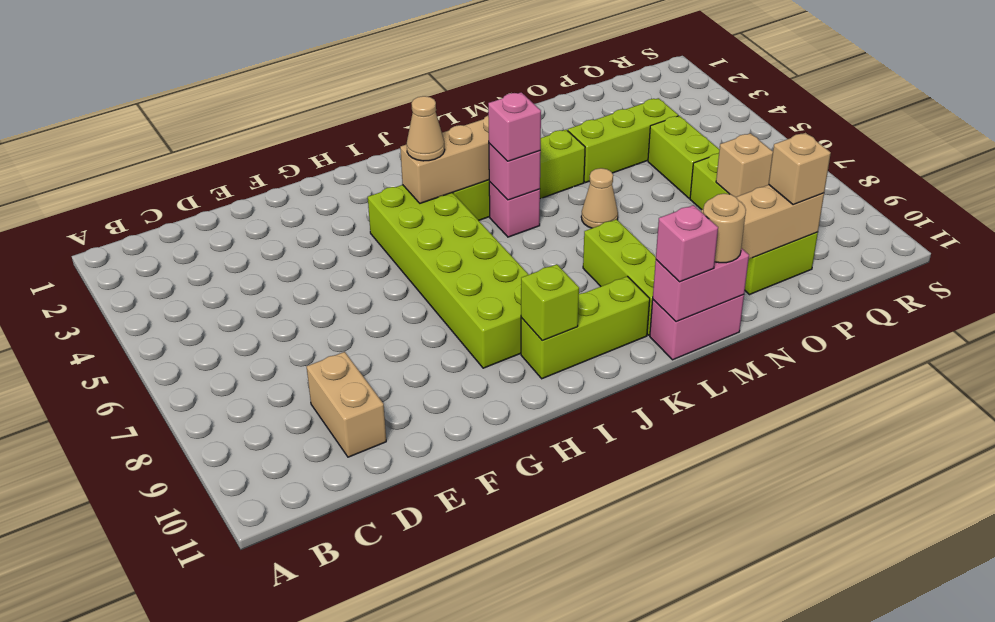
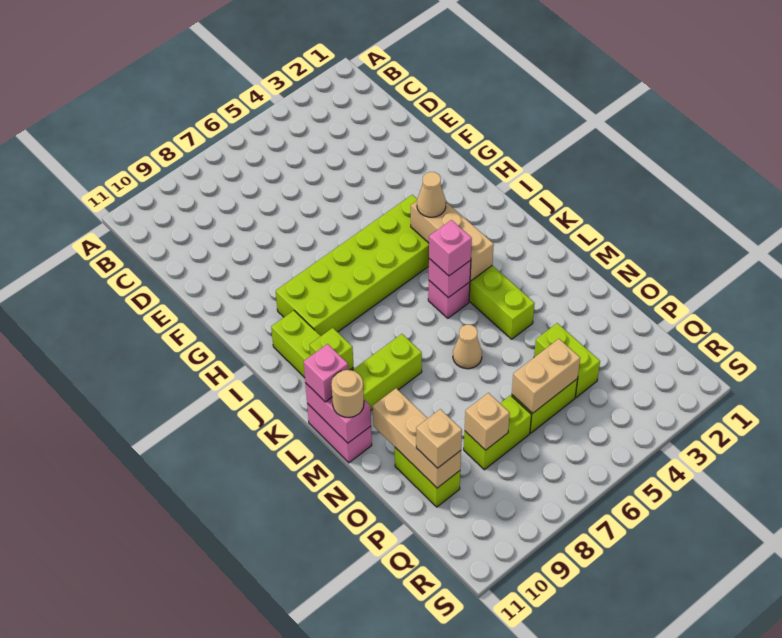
tan brick D9:D10 level 1 -> tan brick P5:P6 level 2
lime brick I10 level 2 -> lime brick K10 level 2
lime brick N4:P4 level 1 -> lime brick O4:P4 level 1

